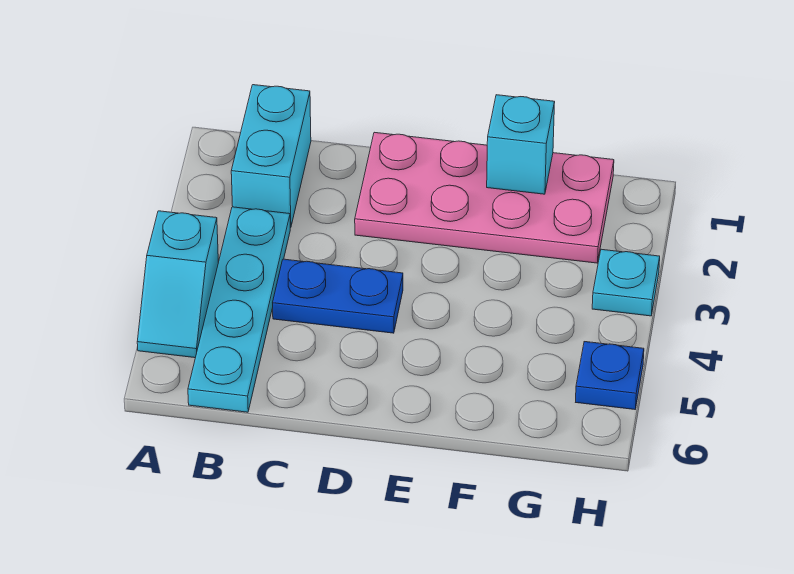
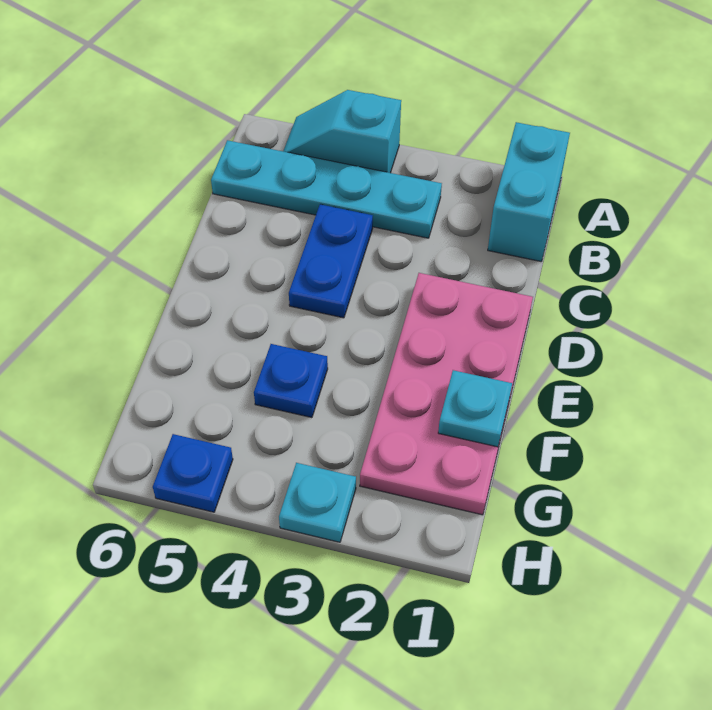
cyan brick B1:B2 level 1 -> cyan brick A1:B1 level 1
cyan brick F1 level 2 -> cyan plate F1 level 2
none -> blue plate F4 level 1

